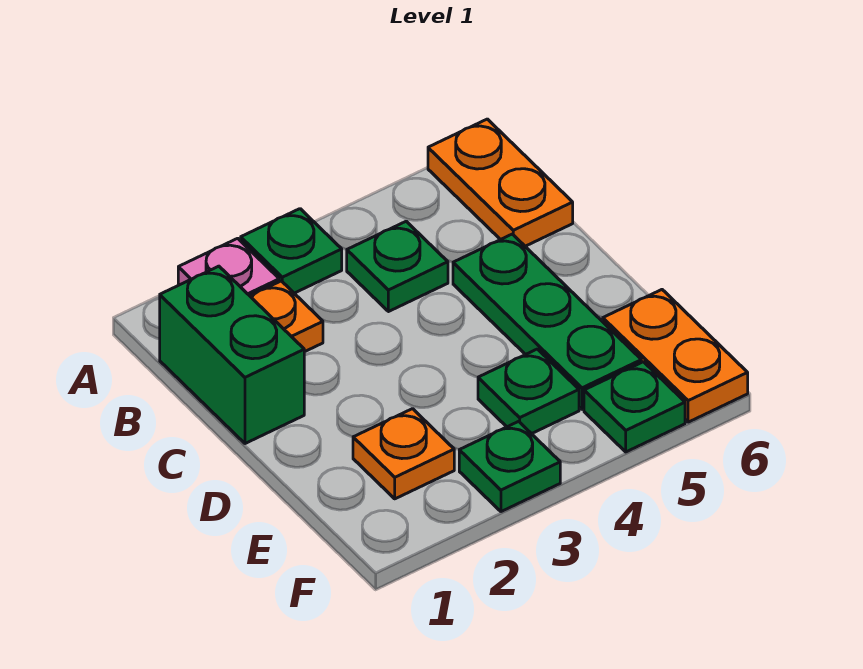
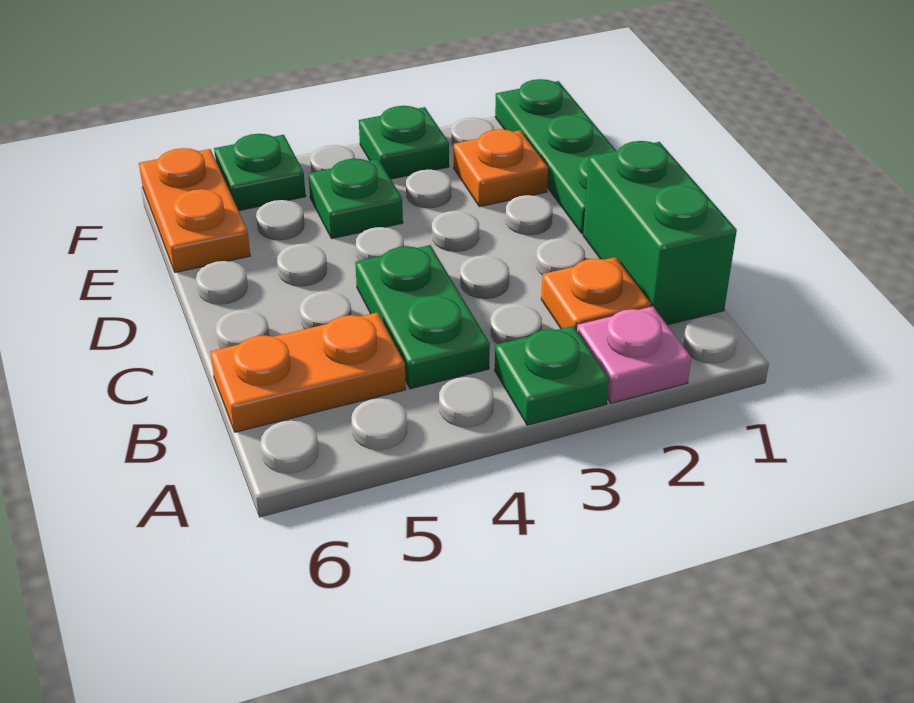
orange plate A6:B6 level 1 -> orange plate B5:B6 level 1
green plate B4 level 1 -> green plate B4:C4 level 1
green plate C5:E5 level 1 -> green plate D1:F1 level 1

